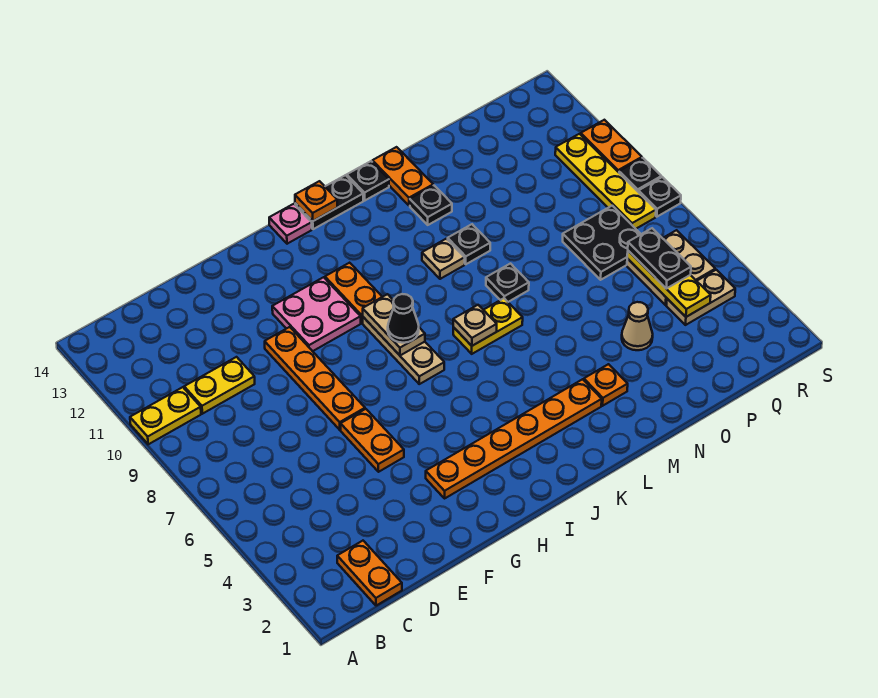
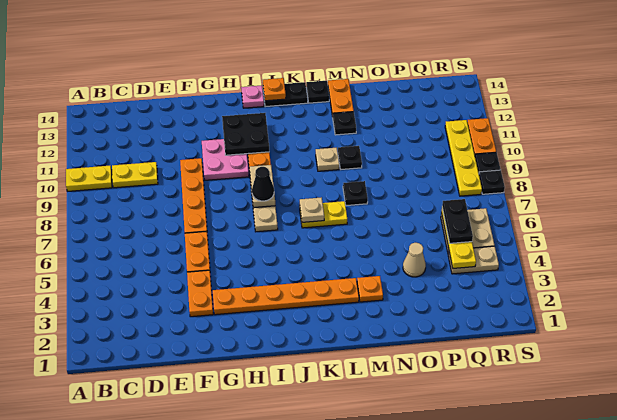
orange plate C1:C2 level 1 -> orange plate F3:F4 level 1
black plate P7:Q8 level 1 -> black plate H11:I12 level 2

